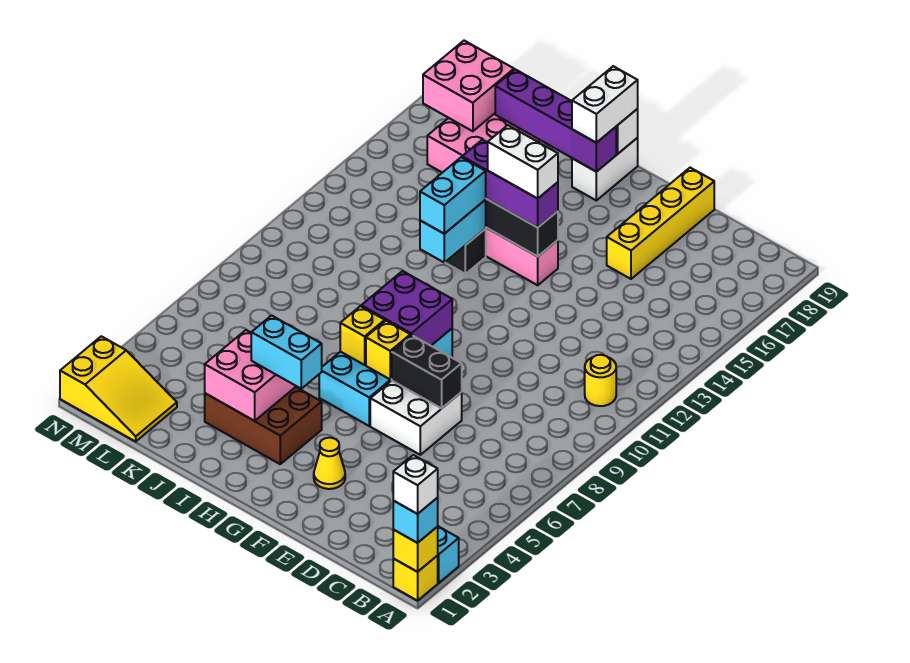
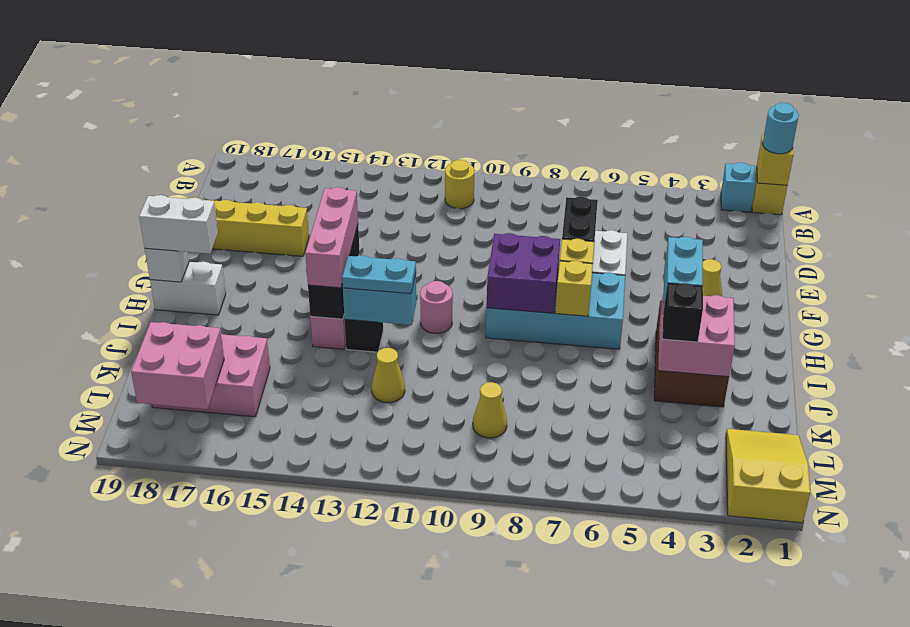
cyan brick A1 level 3 -> cyan round brick A1 level 3
white brick A1 level 4 -> none
purple brick G14:I14 level 3 -> pink brick G14:I14 level 3
white brick G14:H14 level 4 -> none
none -> pink round brick H11 level 1
purple brick H18:K18 level 2 -> none
cyan brick I12:I13 level 3 -> cyan plate I12:I13 level 3
none -> black brick J4 level 3
none -> yellow cone K12 level 1
none -> yellow cone L9 level 1

